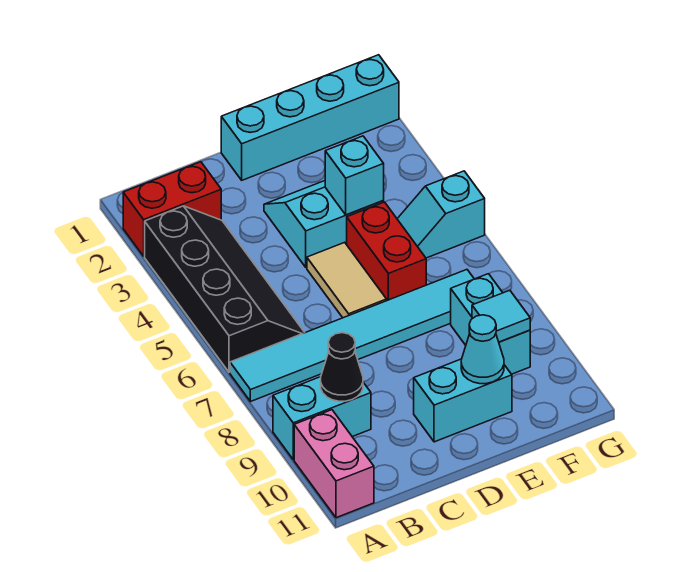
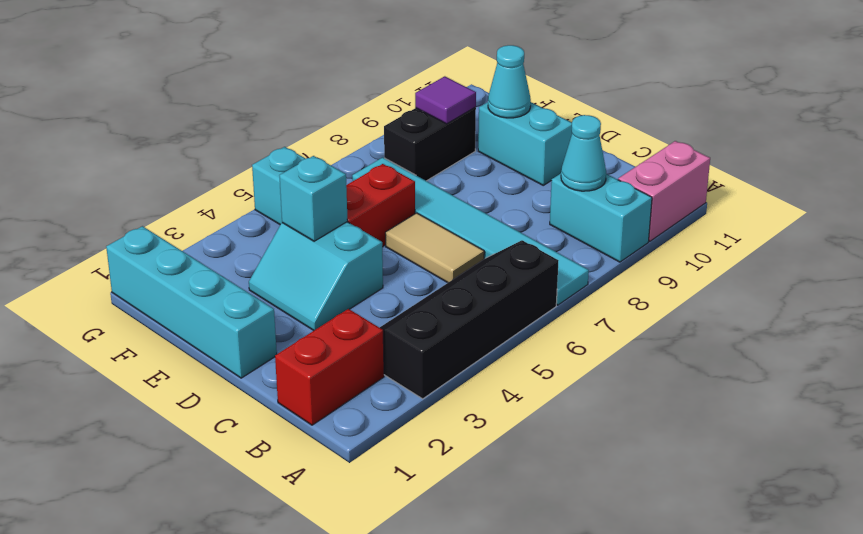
red brick A2:B2 level 1 -> red brick B1:B2 level 1
black cone B9 level 2 -> cyan cone B9 level 2
tan tile D5:D6 level 1 -> tan tile C6:D6 level 1
cyan brick F8:F9 level 1 -> black brick F8:F9 level 1
cyan tile F9 level 2 -> purple tile F9 level 2

